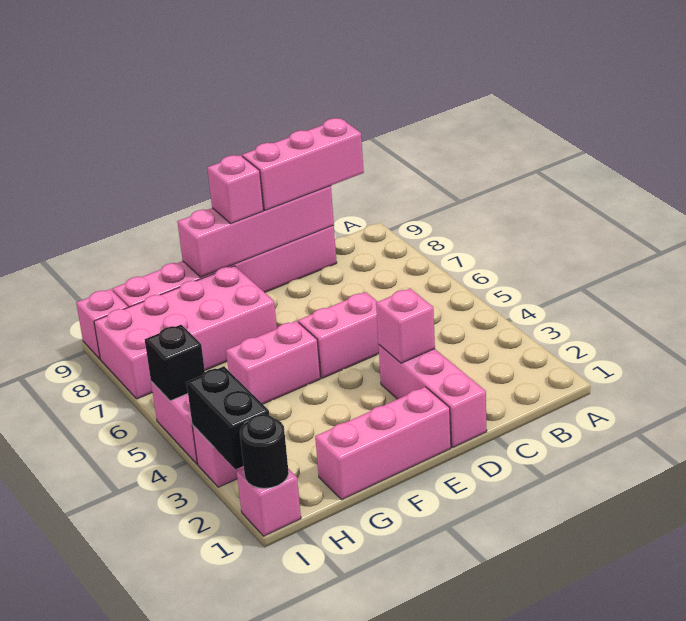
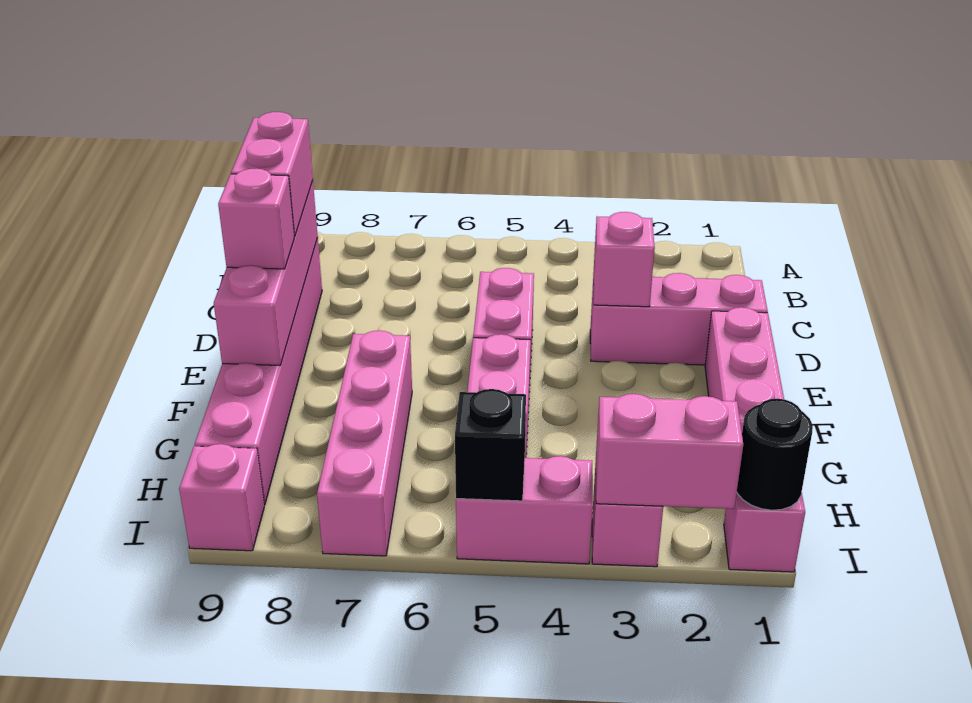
pink brick B9:D9 level 3 -> pink brick C9:D9 level 3
pink brick F7:I8 level 1 -> pink brick F7:I7 level 1
black brick I2:I3 level 2 -> pink brick I2:I3 level 2

